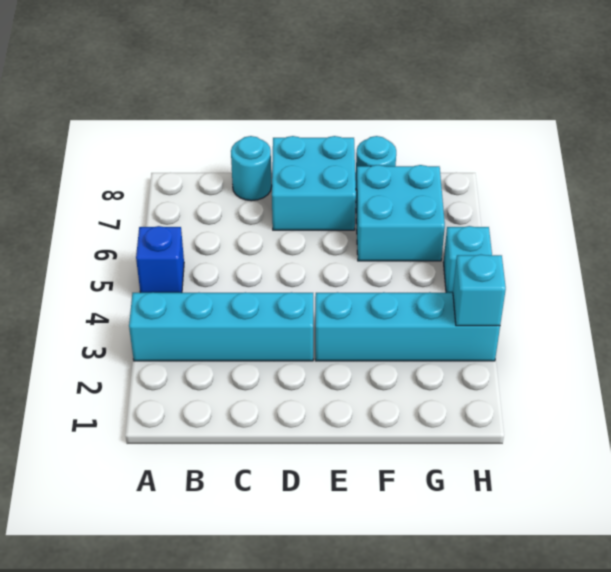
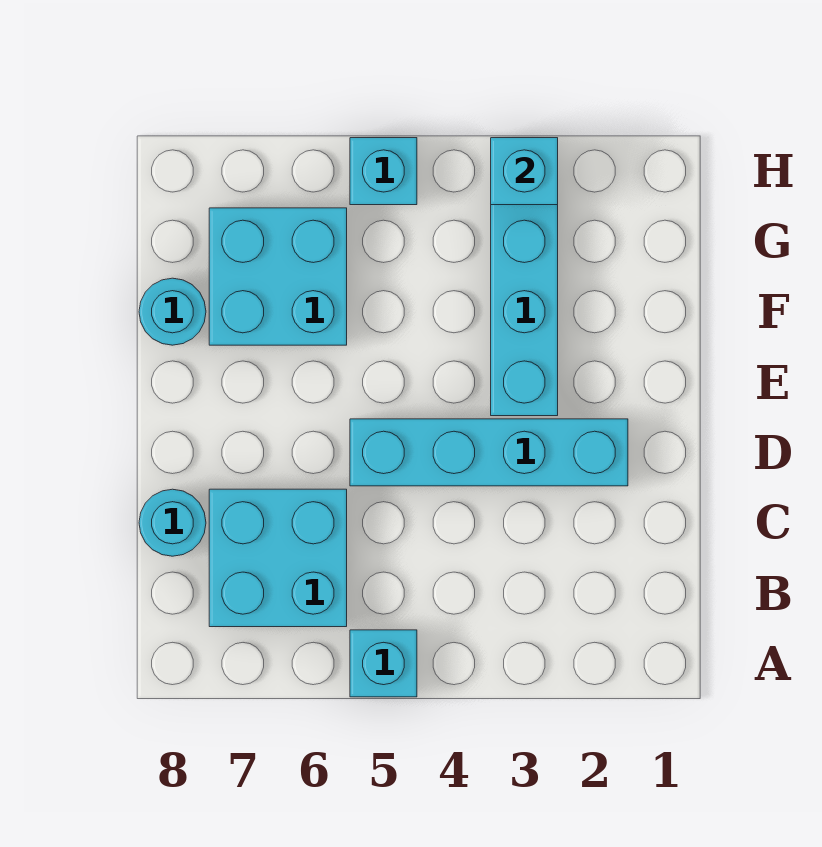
cyan brick A3:D3 level 1 -> cyan brick D2:D5 level 1
blue brick A5 level 1 -> cyan brick A5 level 1
cyan brick D7:E8 level 1 -> cyan brick B6:C7 level 1

